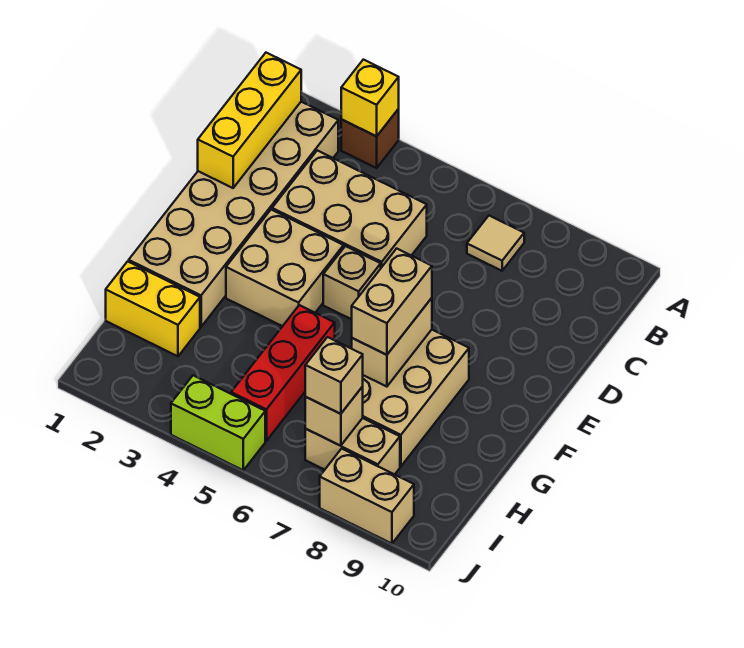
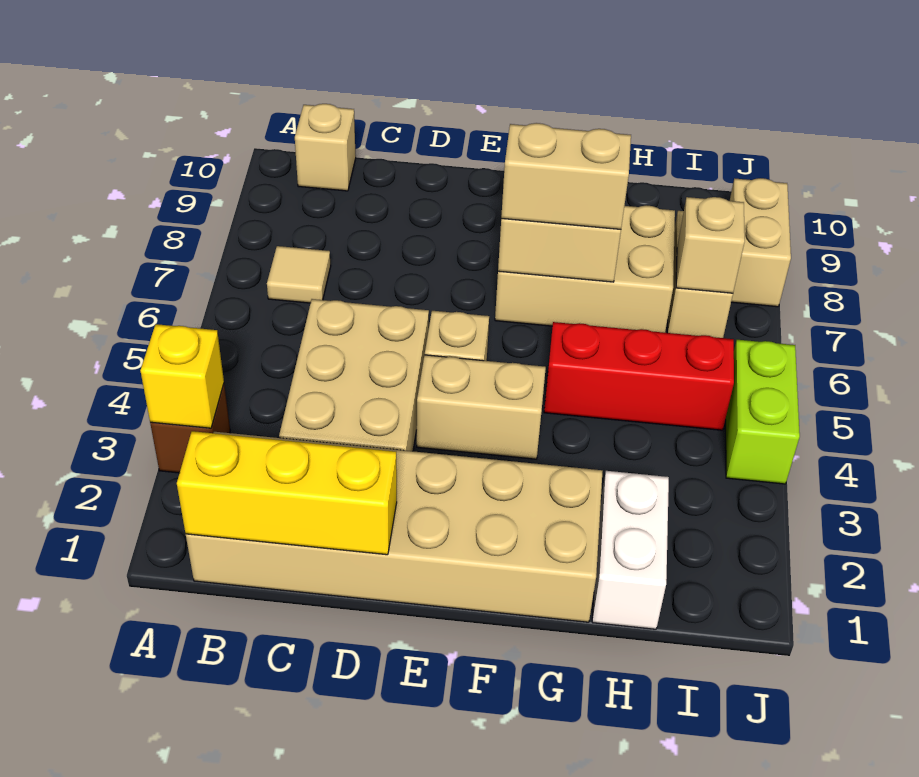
tan brick E3:F4 level 1 -> tan brick E4:F4 level 1
yellow brick H1:H2 level 1 -> white brick H1:H2 level 1
tan brick I7 level 3 -> tan brick B10 level 1

